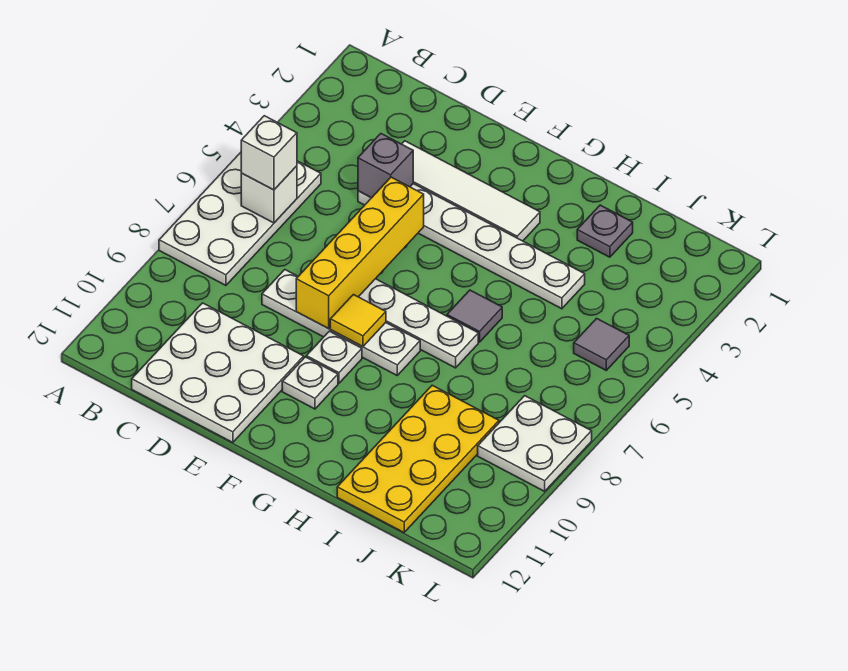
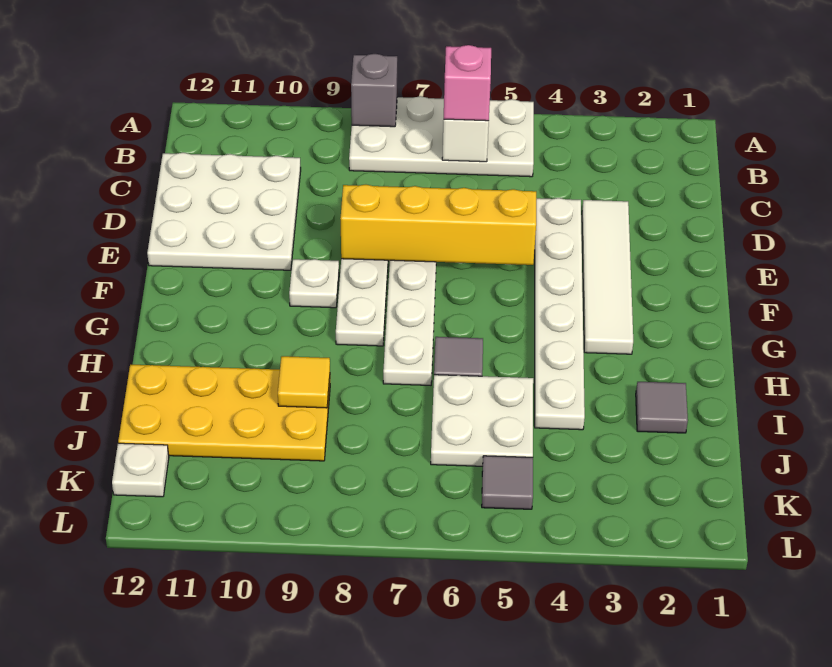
white brick B6 level 3 -> pink brick B6 level 3
grey brick D4 level 2 -> grey brick A8 level 2
yellow tile F8 level 2 -> yellow tile I9 level 2
white plate F10 level 1 -> white plate K12 level 1
grey plate I2 level 1 -> grey tile I2 level 1
white plate K8:L9 level 1 -> white plate I5:J6 level 1

